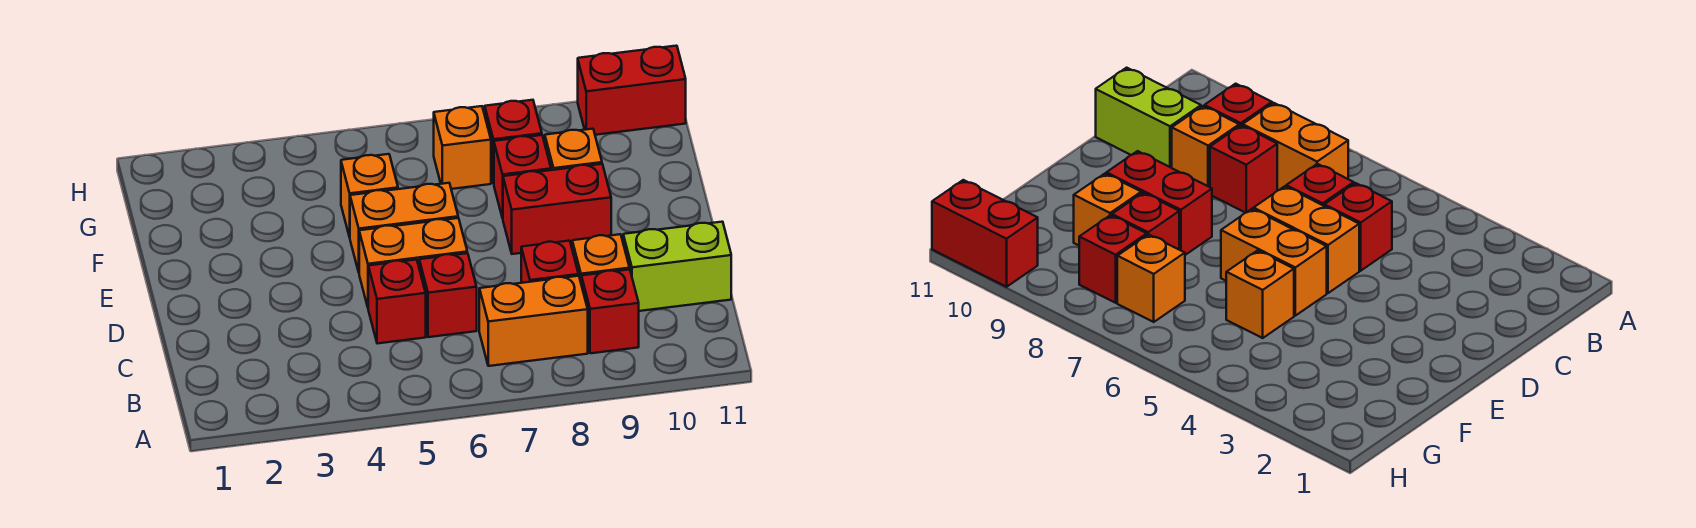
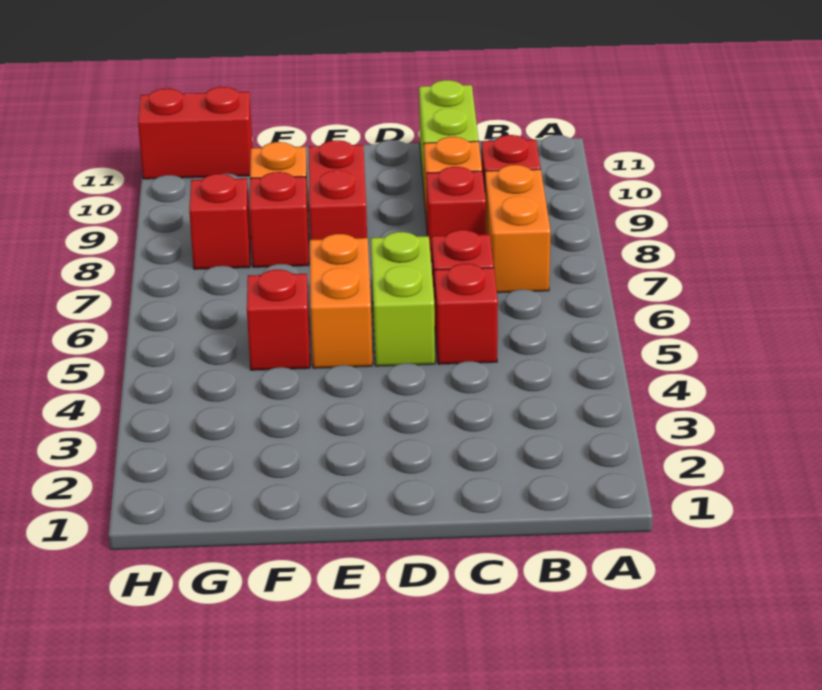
orange brick D5:D6 level 1 -> lime brick D5:D6 level 1
orange brick F5 level 1 -> red brick F5 level 1
orange brick G7 level 1 -> none
red brick H10:H11 level 1 -> red brick G11:H11 level 1

